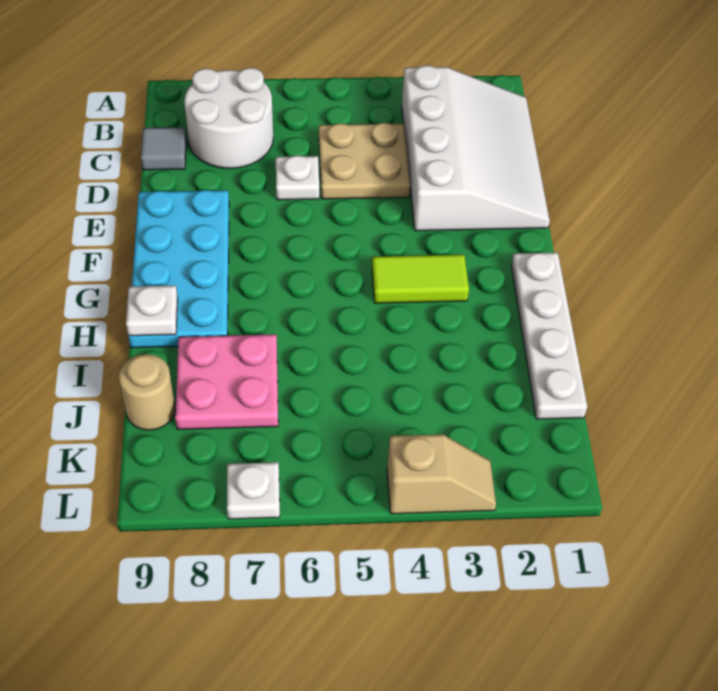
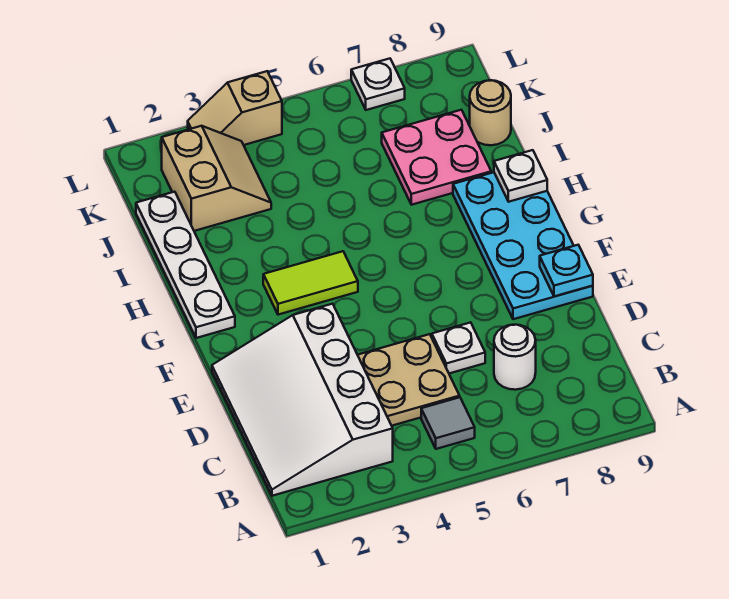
white round brick B7:C8 level 1 -> white round brick C7 level 1
grey tile C9 level 1 -> grey tile B5 level 1
none -> cyan plate E9 level 2
none -> tan slope J2:K3 level 1 top 2

